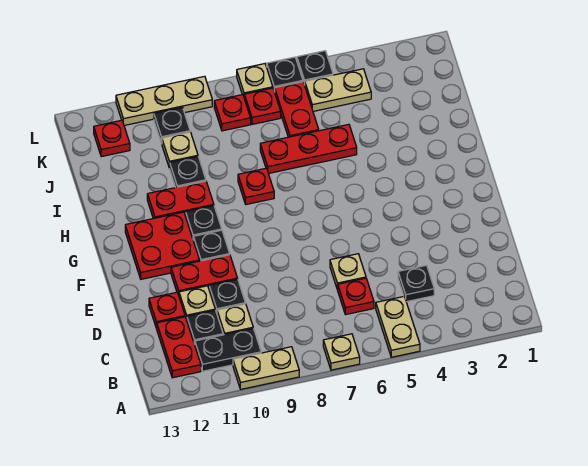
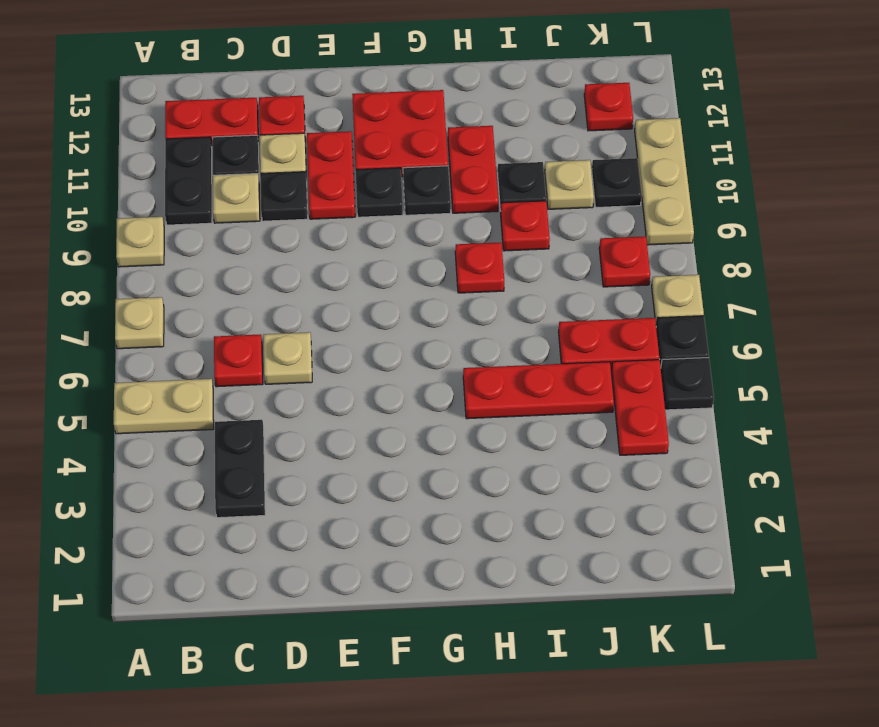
tan plate A9:A10 level 1 -> tan plate A9 level 1
black plate C4 level 1 -> black plate C3:C4 level 1
red plate I5:I7 level 1 -> red plate H5:J5 level 1
tan plate K4:K5 level 1 -> red plate K4:K5 level 1
red plate K7 level 1 -> red plate I9 level 1

